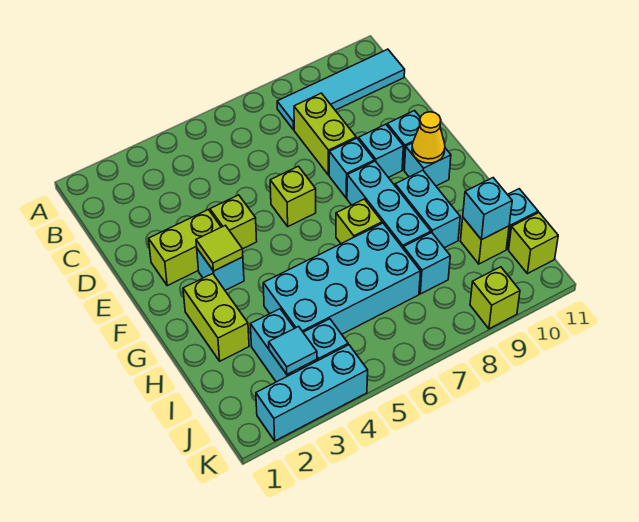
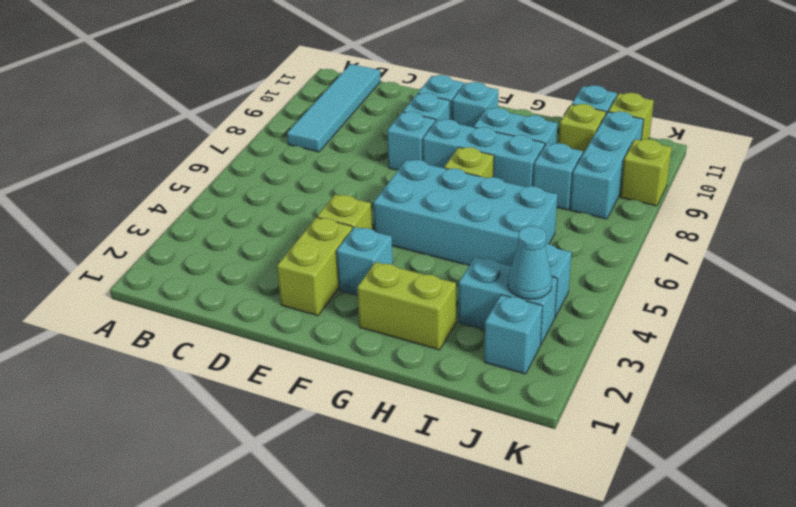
lime brick C8:D8 level 1 -> none
lime brick E6 level 1 -> none
lime tile F3 level 2 -> none
yellow cone F10 level 2 -> none
cyan brick H4:I7 level 1 -> cyan brick F5:I6 level 1
cyan brick I10 level 2 -> cyan brick J2 level 1
cyan tile J3 level 2 -> cyan cone J3 level 2
cyan brick K2:K4 level 1 -> cyan brick J8:J10 level 1

